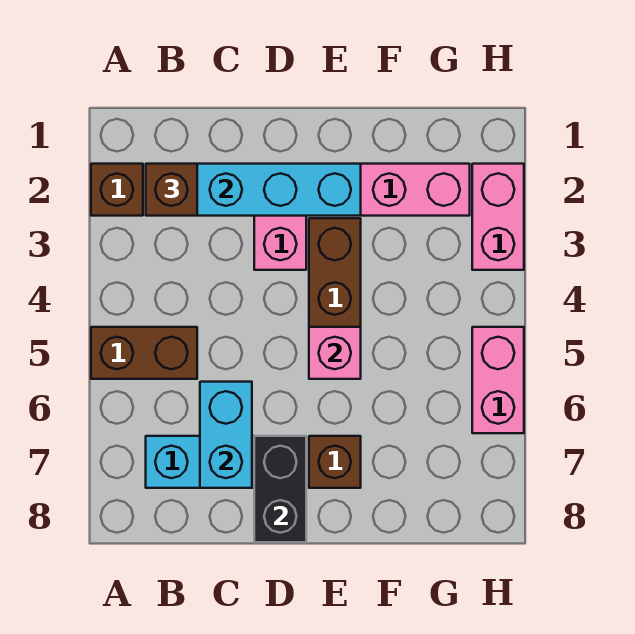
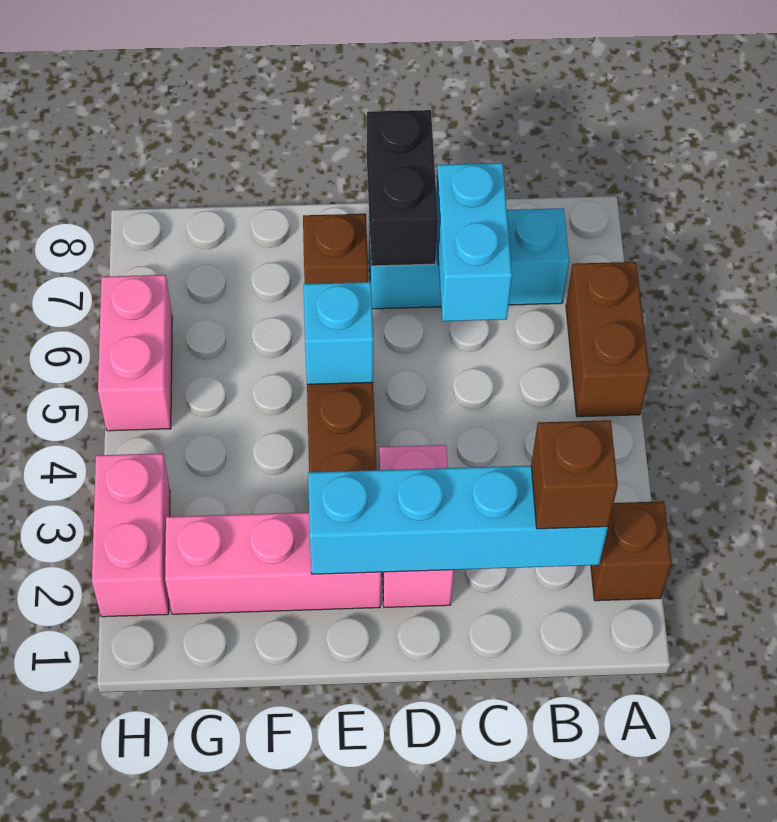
brown brick A5:B5 level 1 -> brown brick A5:A6 level 1
pink brick E5 level 2 -> cyan brick E5 level 2

